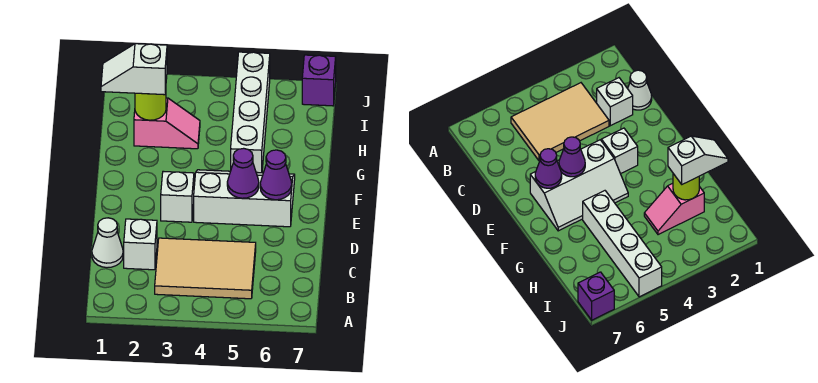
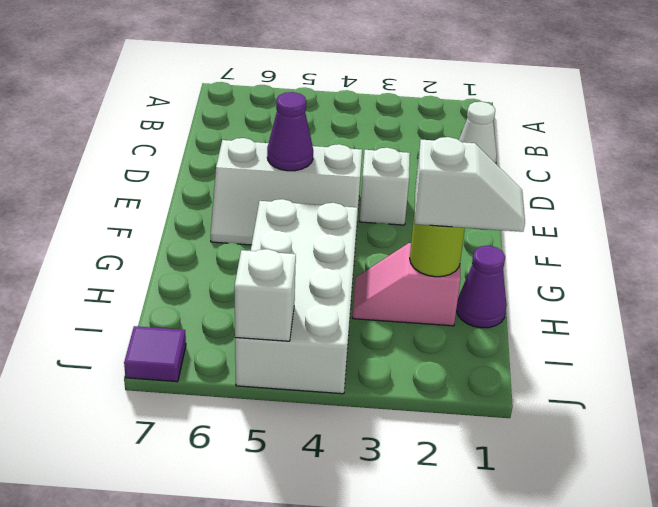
tan tile B3:C5 level 1 -> none
white brick C2 level 1 -> white brick J5 level 2
purple cone E6 level 2 -> purple cone H1 level 1
white brick G5:J5 level 1 -> white brick G4:J5 level 1
purple brick J7 level 1 -> purple tile J7 level 1

